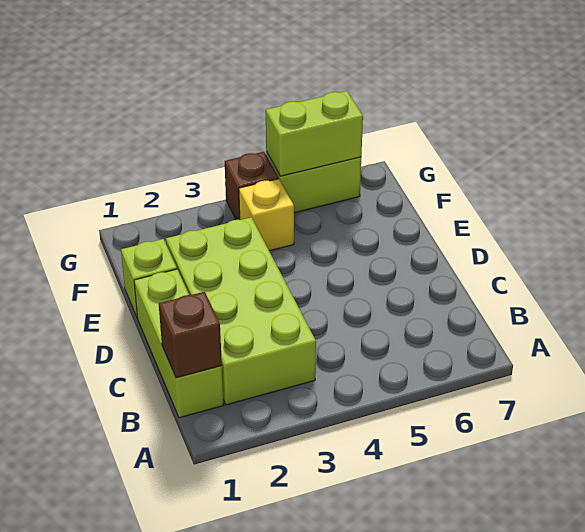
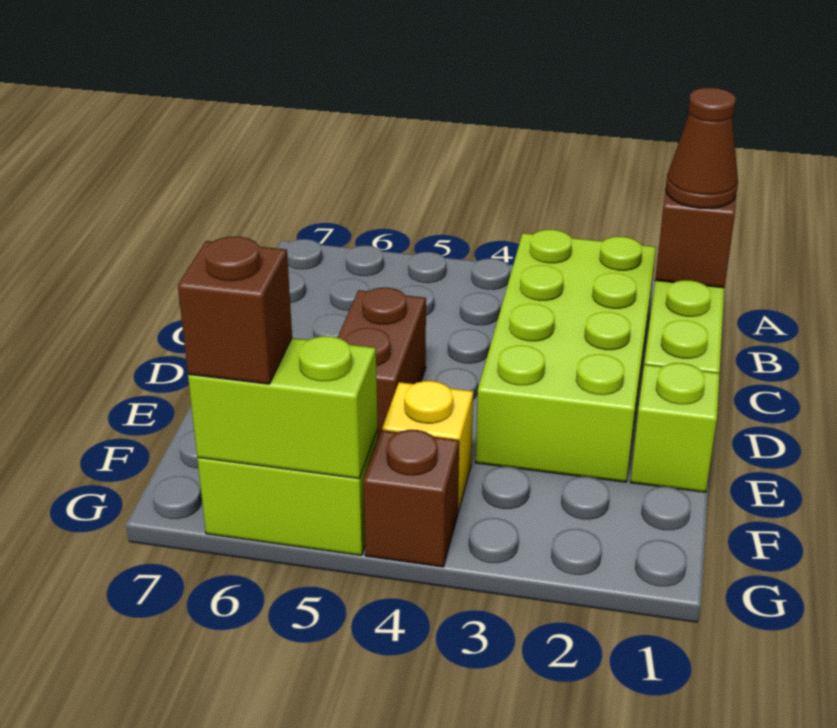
none -> brown cone B1 level 3
none -> brown brick D5:E5 level 1
none -> brown brick G6 level 3

